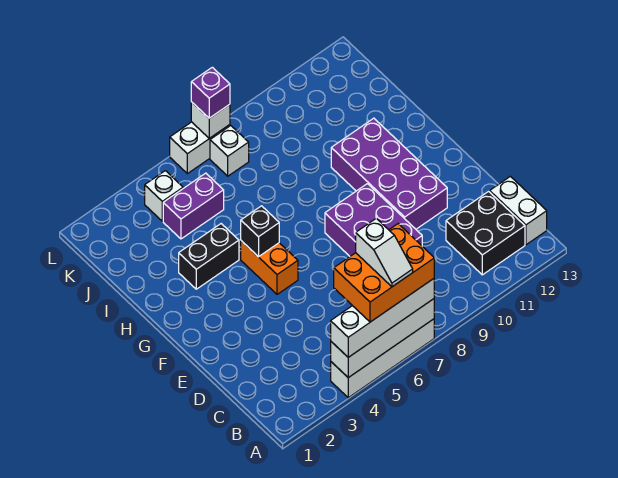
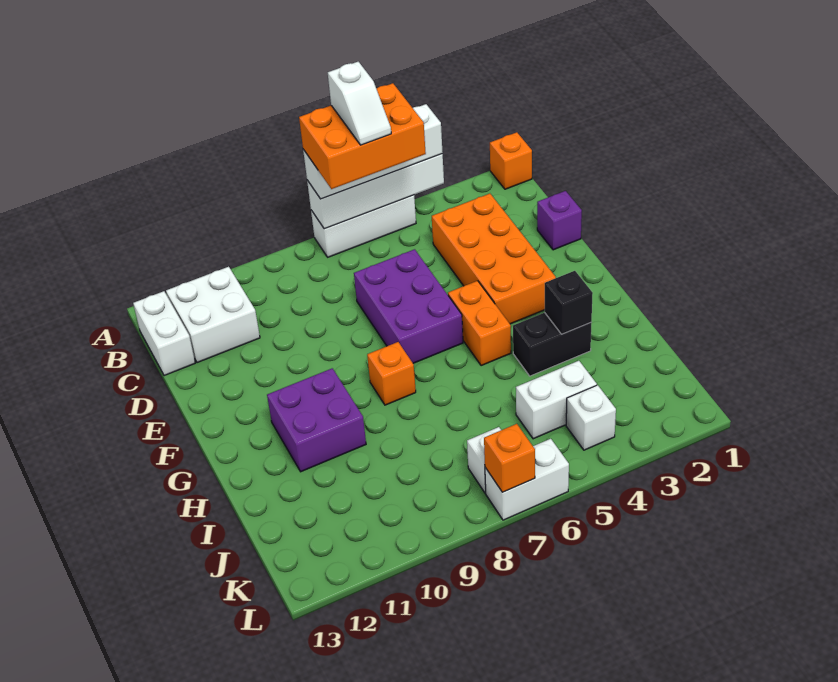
none -> orange brick A1 level 1
white brick A4:A7 level 1 -> white brick A5:A7 level 1
white slope A6:B6 level 5 top B -> white slope A6:B6 level 5 top A
black brick B11:C12 level 1 -> white brick B11:C12 level 1
none -> orange brick C3:F4 level 1
purple brick D8:F9 level 1 -> purple brick D6:F7 level 1
purple brick E10:H11 level 1 -> purple brick G10:H11 level 1
black brick G5 level 2 -> black brick H3 level 2
none -> orange brick G8 level 1
purple brick J4:J5 level 1 -> white brick J4:J5 level 1
white brick L7 level 2 -> orange brick L7 level 2
purple brick L7 level 3 -> purple brick D1 level 1

